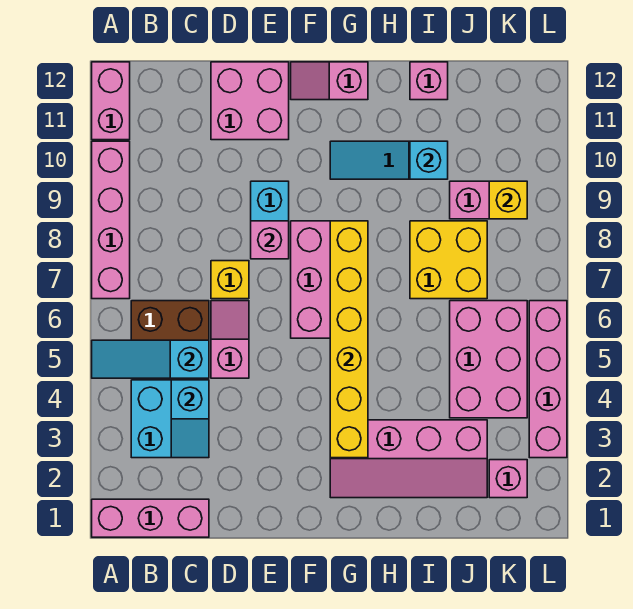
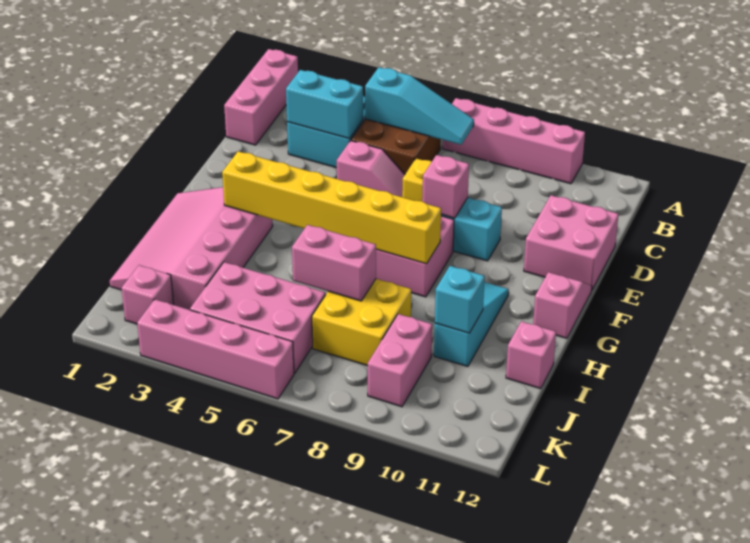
cyan slope A5:C5 level 2 top C -> cyan slope B5:B7 level 2 top 5
pink brick A11:A12 level 1 -> pink brick I6:I7 level 2
cyan slope C3:C4 level 2 top 4 -> cyan brick C3:C4 level 2
pink slope G2:J3 level 1 top 3 -> pink slope G1:J3 level 1 top 3
yellow brick K9 level 2 -> none

